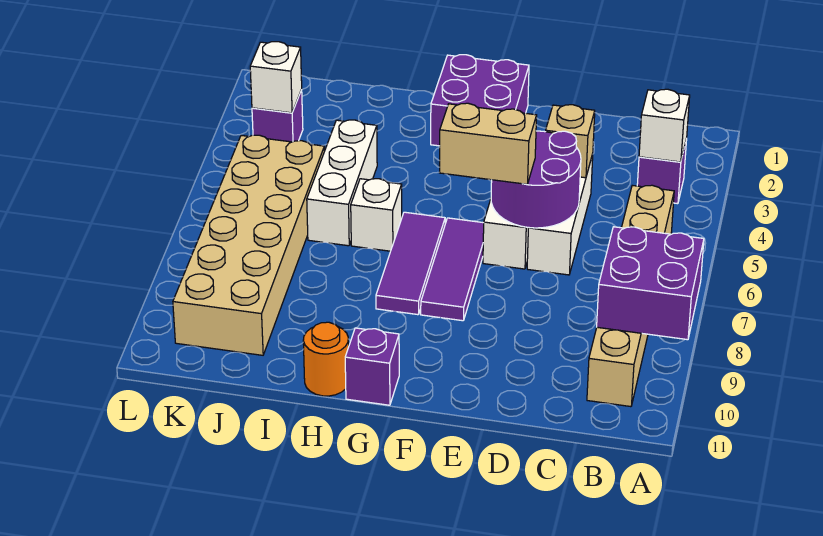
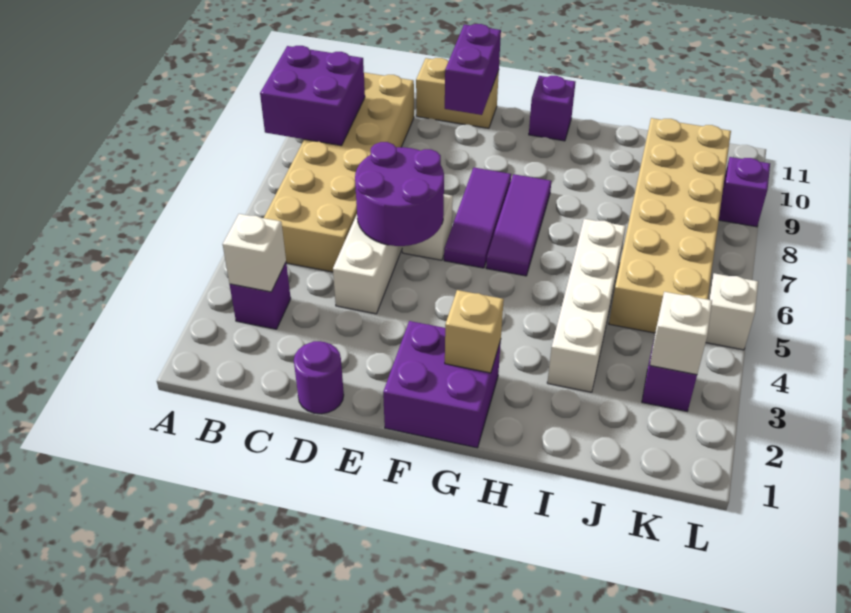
tan brick B5:B10 level 1 -> tan brick B5:C10 level 1
none -> purple round brick D1 level 1
tan brick D4 level 2 -> tan brick G2 level 2
tan brick E6:F6 level 3 -> tan brick D11:E11 level 1
none -> purple brick E10:E11 level 2
white brick H6 level 1 -> white brick L5 level 1
orange round brick H11 level 1 -> none
white brick I4:I6 level 1 -> white brick I3:I6 level 1
none -> purple brick L9 level 1

